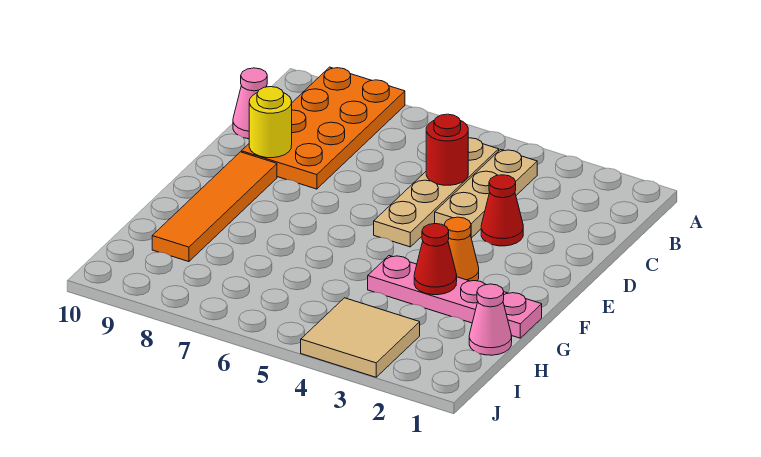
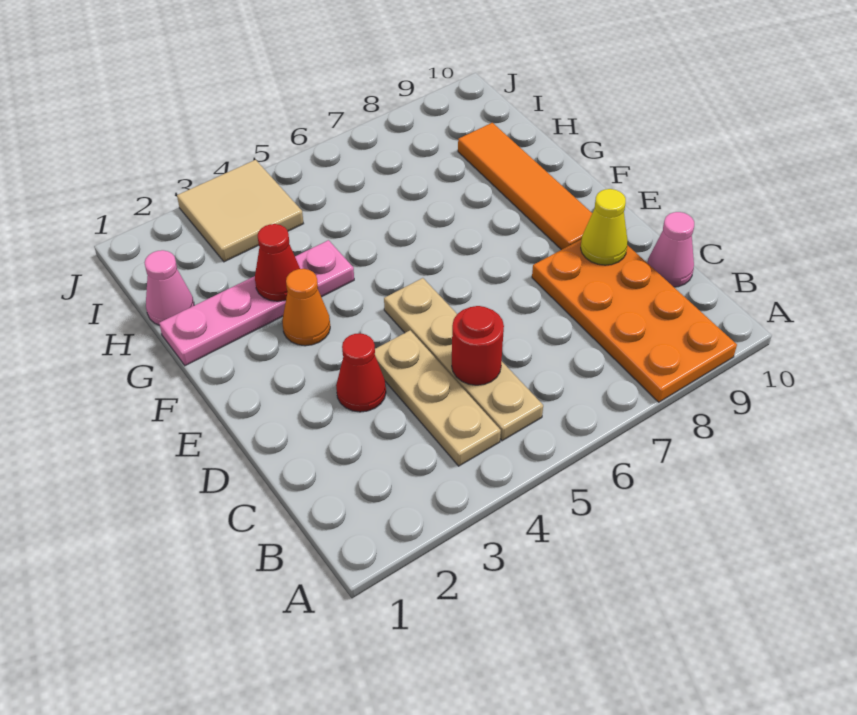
yellow round brick D9 level 2 -> yellow cone D9 level 2

